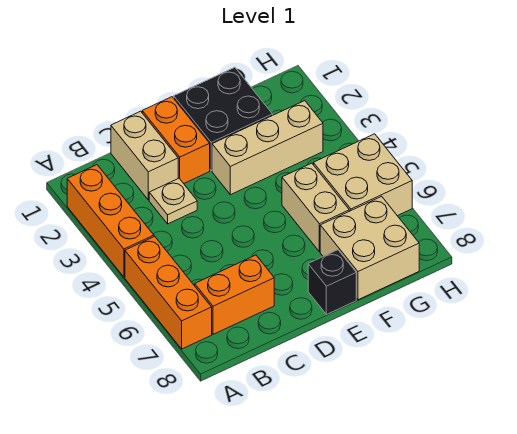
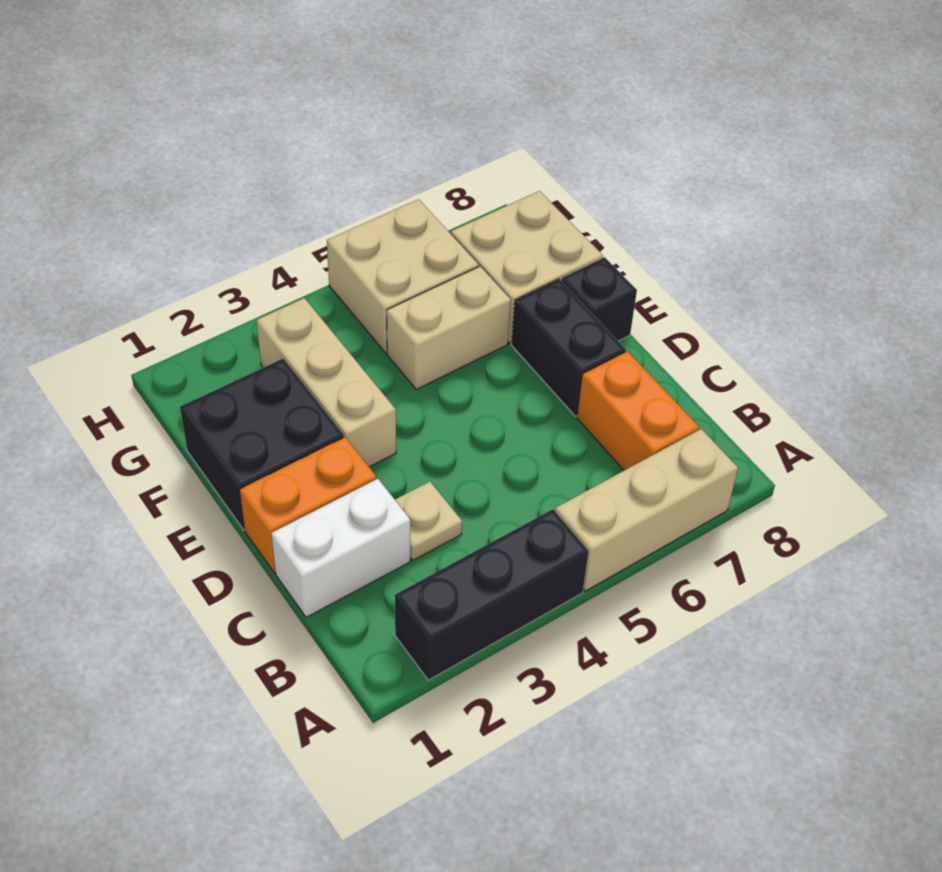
orange brick A2:A4 level 1 -> black brick A2:A4 level 1
orange brick A5:A7 level 1 -> tan brick A5:A7 level 1
tan brick C1:C2 level 1 -> white brick C1:C2 level 1
none -> black brick D7:E7 level 1

